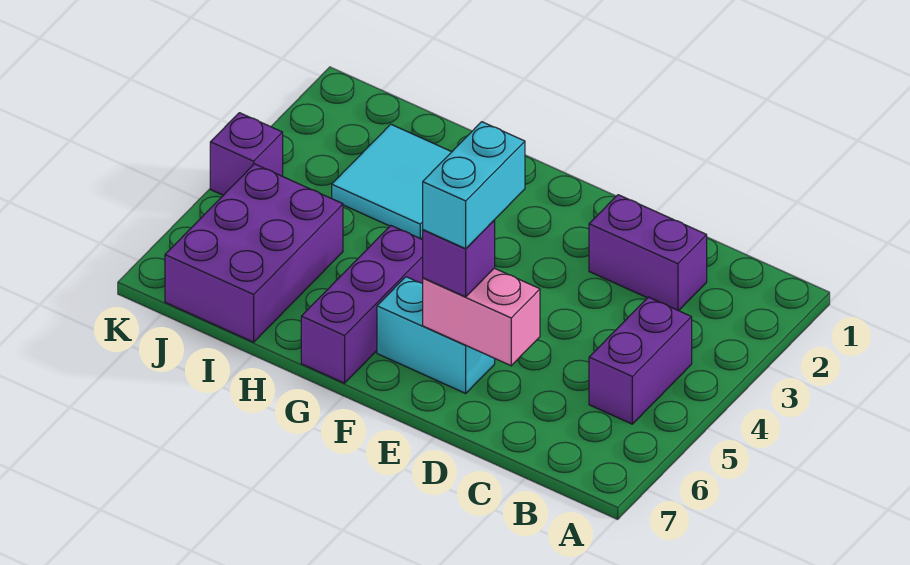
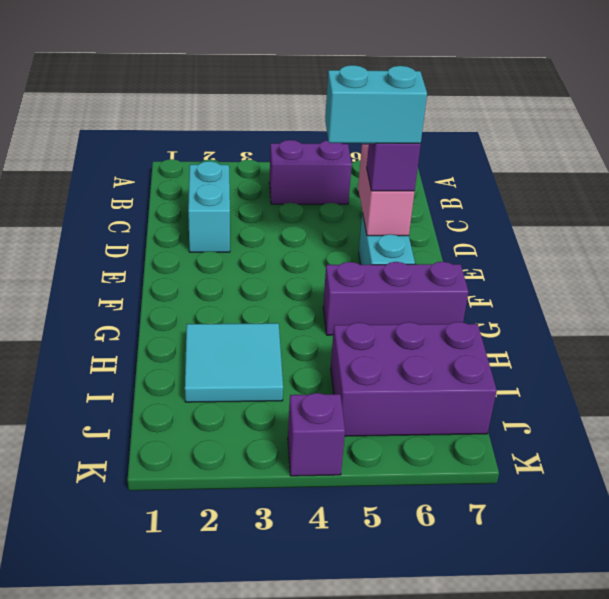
purple brick C2:D2 level 1 -> cyan brick C2:D2 level 1

